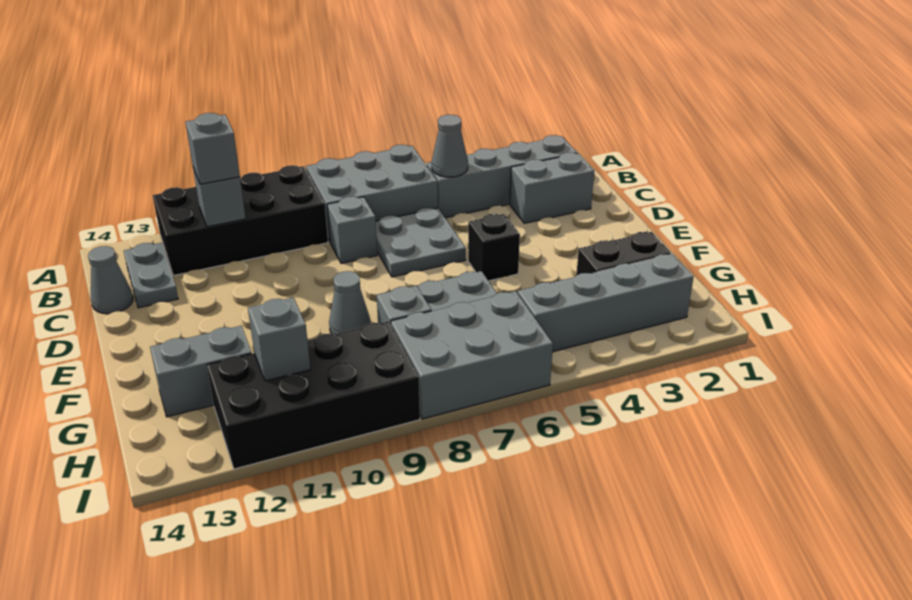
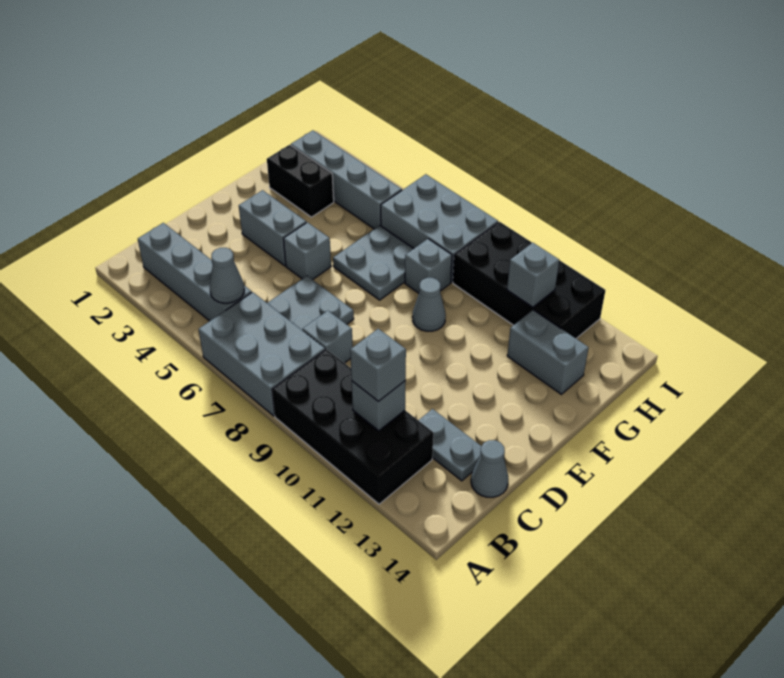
grey plate B13:C13 level 1 -> grey plate C12:C13 level 1
grey brick C2:C3 level 1 -> grey brick E3:E4 level 1
black brick E5 level 1 -> grey brick E5 level 1

